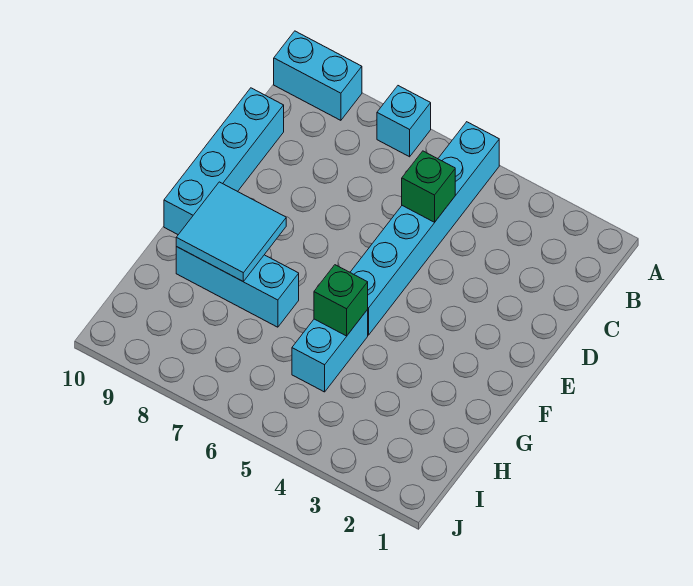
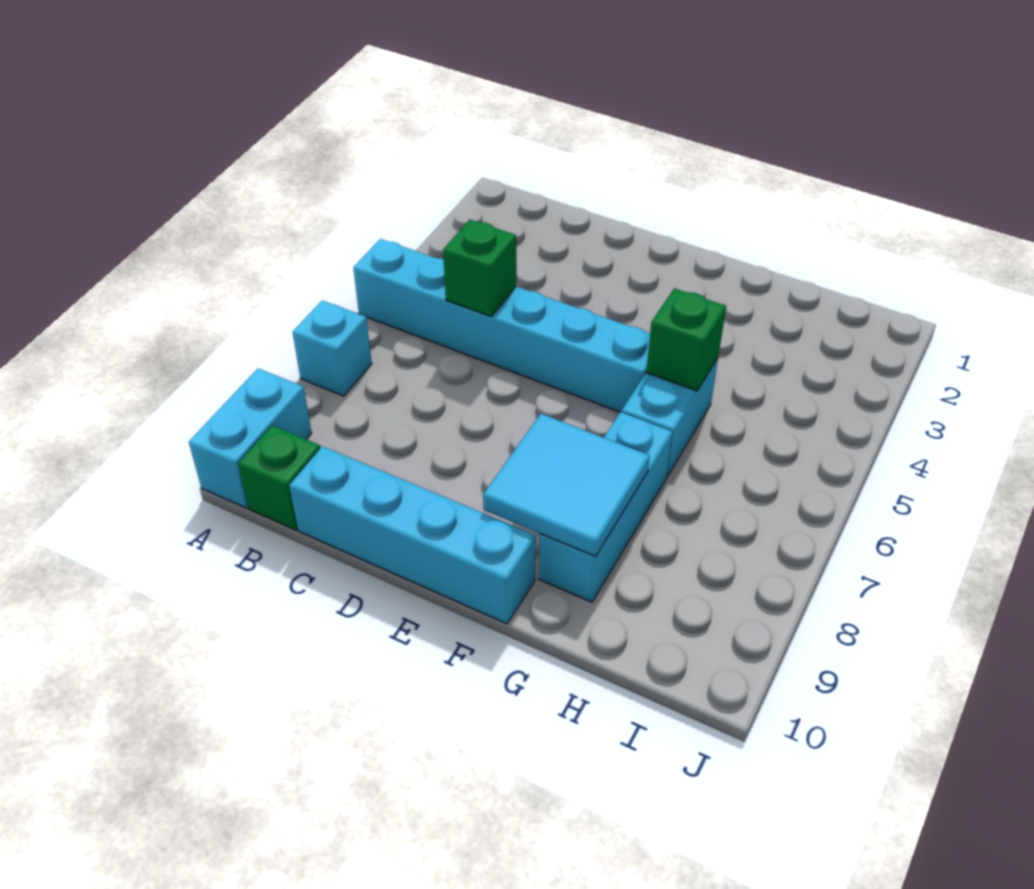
none -> green brick B10 level 1
cyan brick G5:H5 level 1 -> cyan brick G5:G6 level 1

